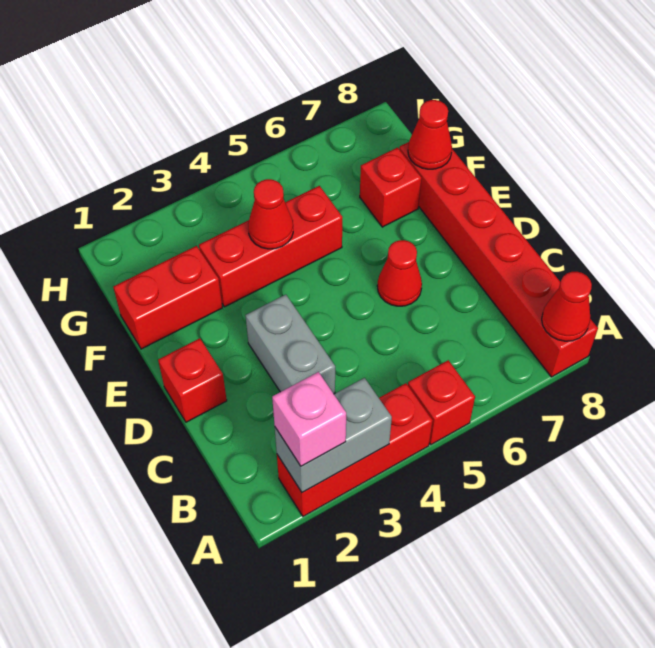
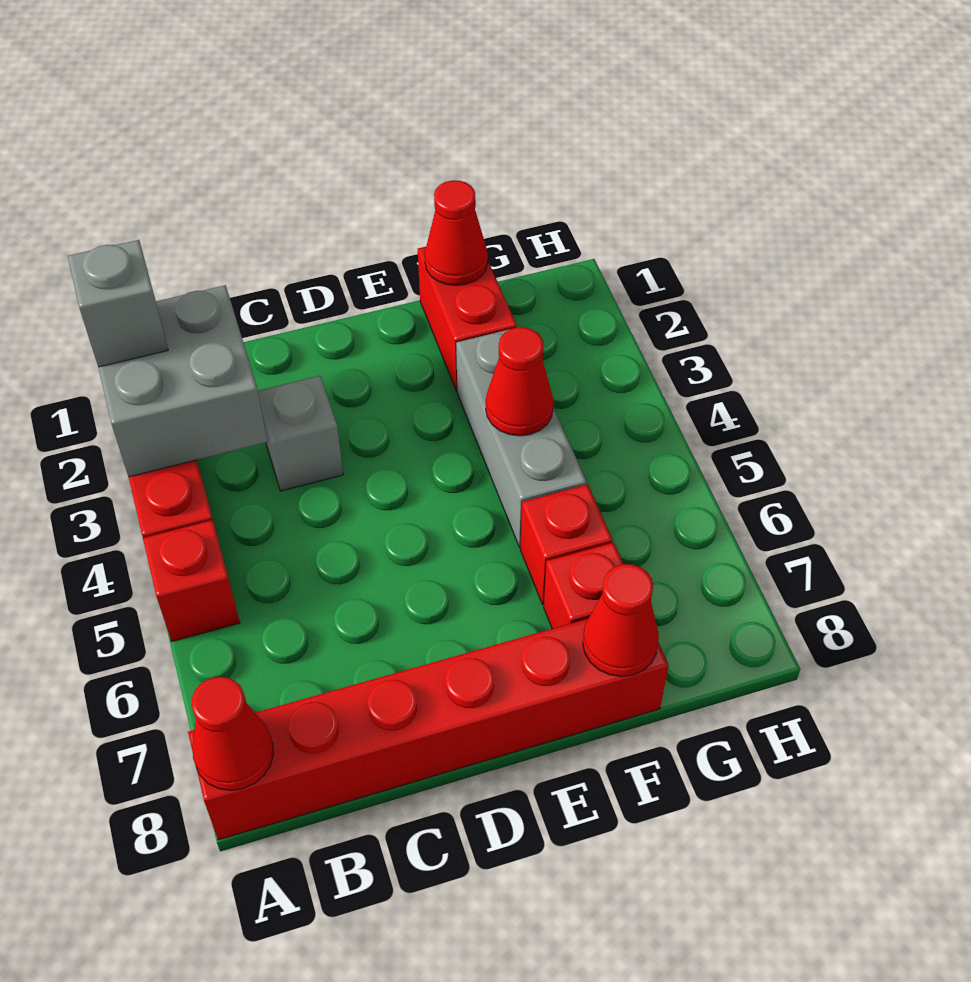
grey brick A2:A3 level 2 -> grey brick A2:B3 level 2
pink brick A2 level 3 -> grey brick A2 level 3
grey brick C3:D3 level 1 -> grey brick C3 level 1
red brick D1 level 1 -> red brick F6 level 1
red cone D6 level 1 -> red cone F1 level 2
red brick F3:F5 level 1 -> grey brick F3:F5 level 1

